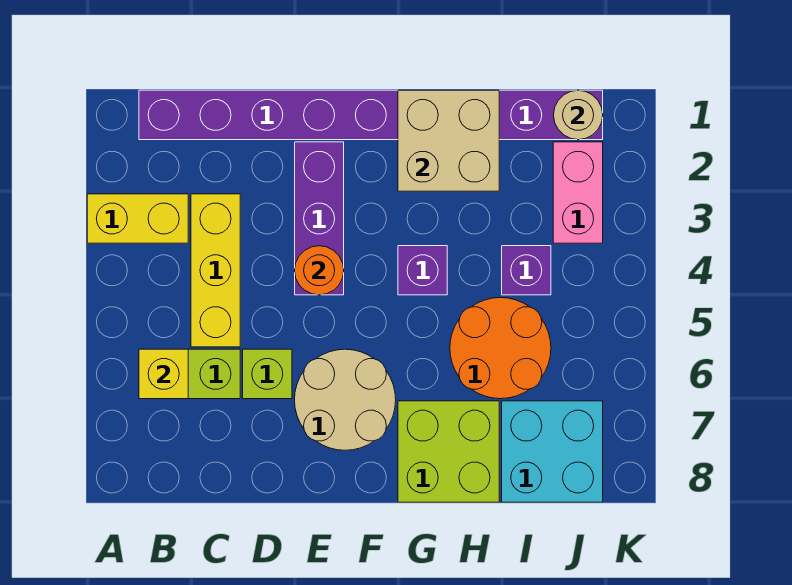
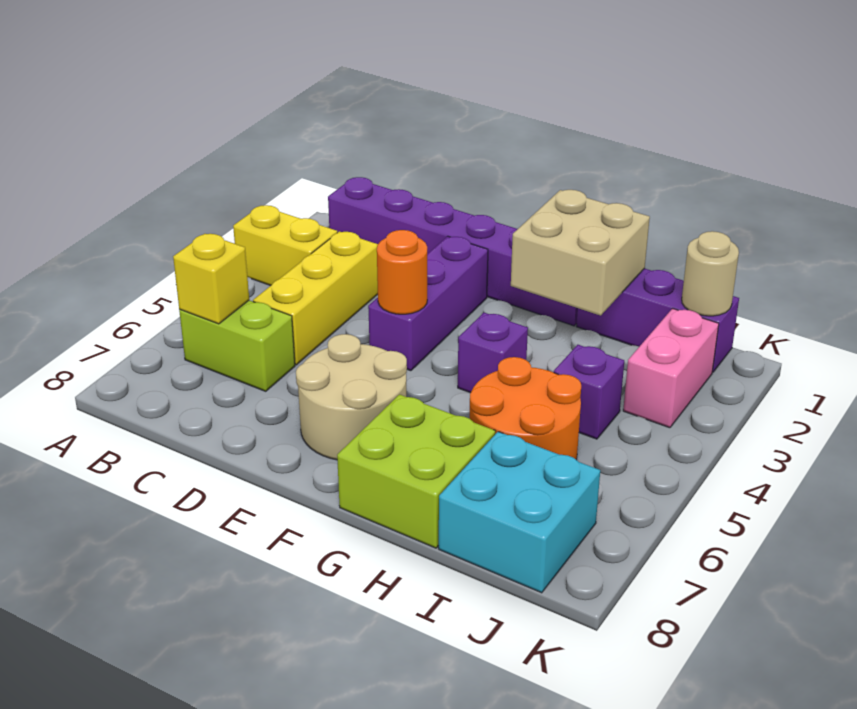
lime brick D6 level 1 -> none

